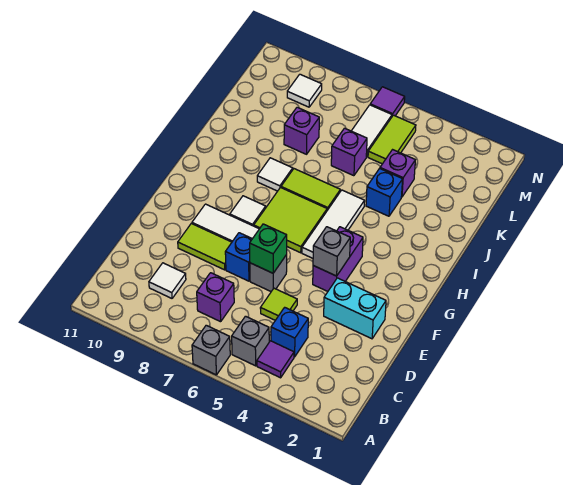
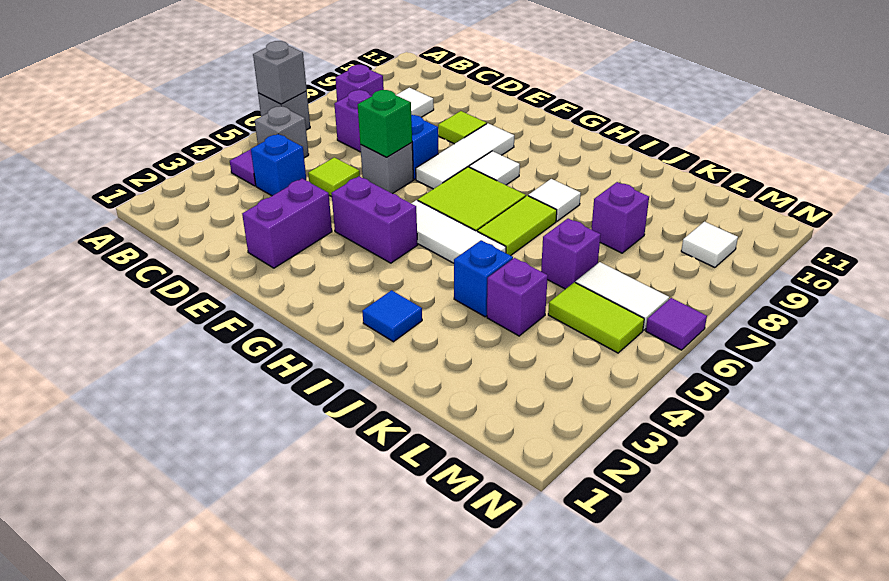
none -> purple brick B8 level 1
cyan brick E2:E3 level 1 -> purple brick E2:E3 level 1
lime tile E8:E9 level 1 -> lime tile E9 level 1
grey brick F4 level 2 -> grey brick A6 level 2
none -> blue tile I2 level 1

